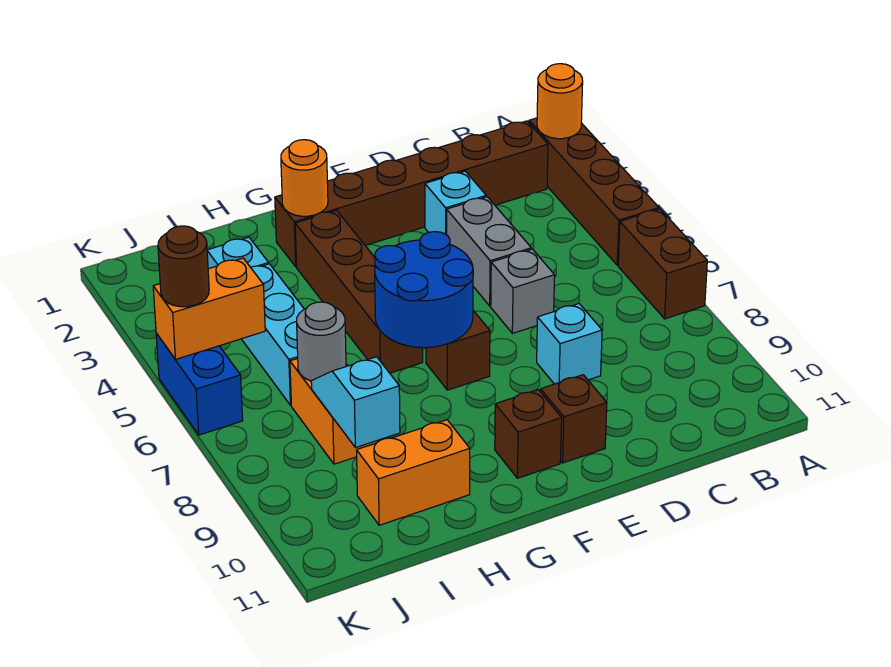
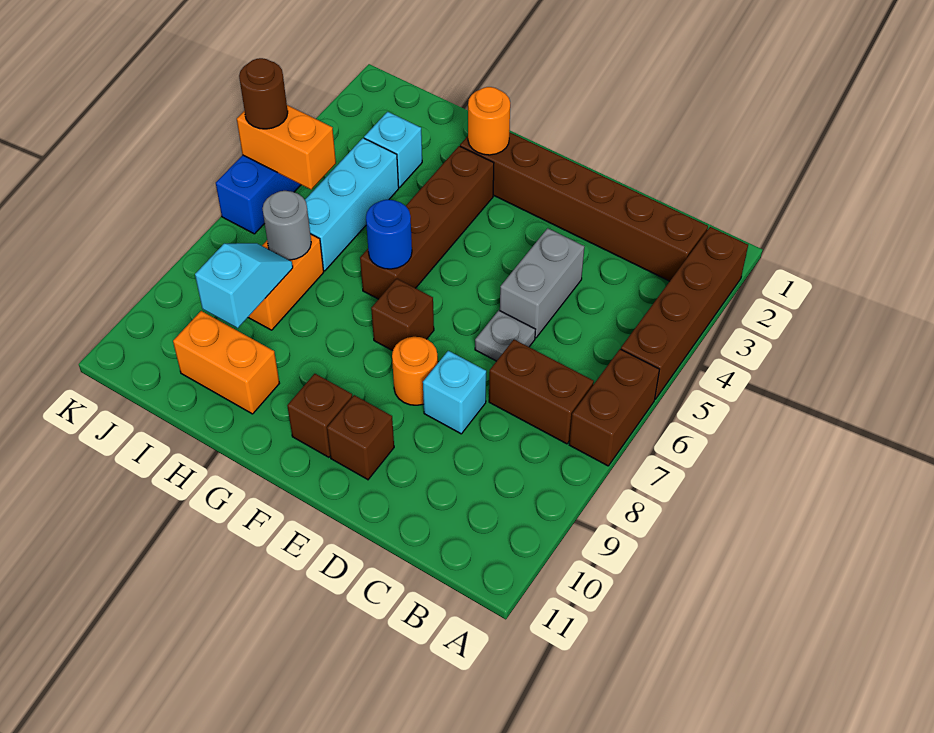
orange round brick A2 level 2 -> orange round brick E8 level 1
none -> brown brick B7:C7 level 1
cyan brick D3 level 1 -> none
grey brick D6 level 1 -> grey plate D6 level 1
blue round brick F6:G7 level 2 -> blue round brick G6 level 2

